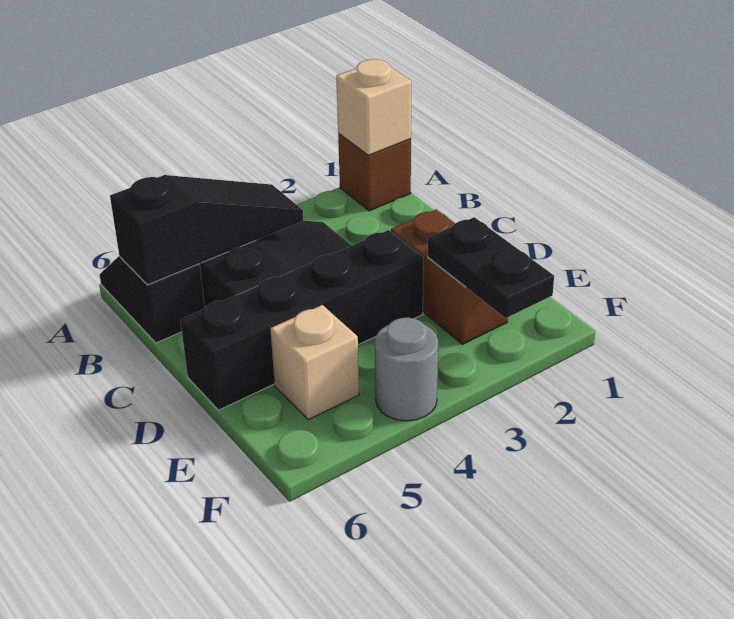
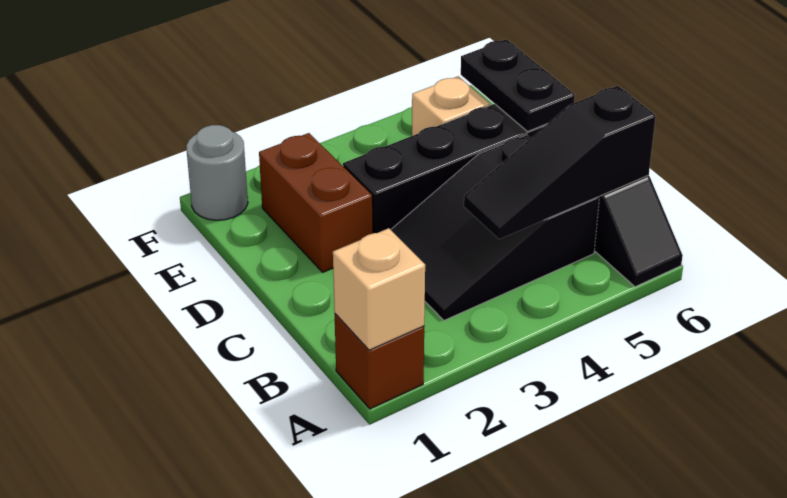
black plate E2:F2 level 2 -> black plate D6:E6 level 2
grey round brick F4 level 1 -> grey round brick F1 level 1

